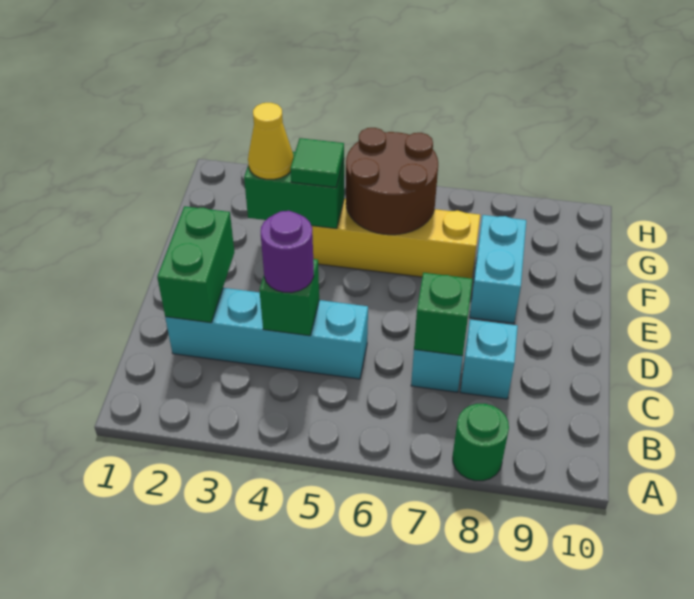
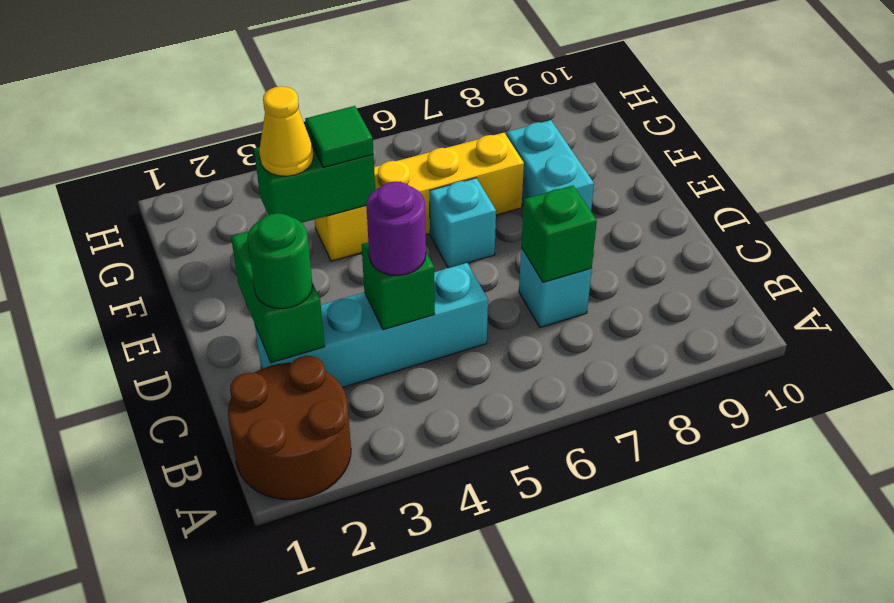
green round brick A8 level 1 -> green round brick C2 level 3
cyan brick C8 level 1 -> cyan brick E6 level 1
brown round brick F5:G6 level 2 -> brown round brick A1:B2 level 1

